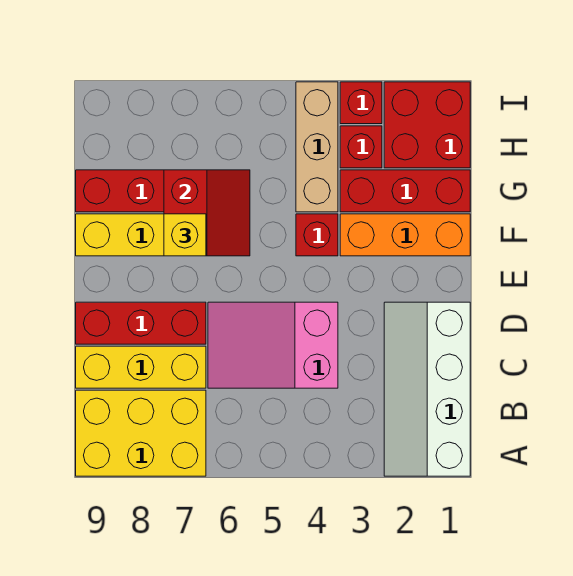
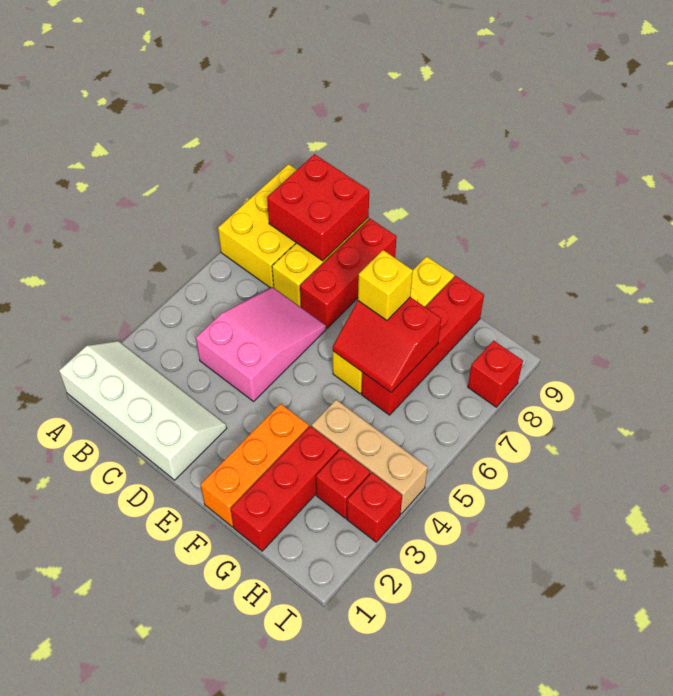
red brick F4 level 1 -> red brick I8 level 1
red brick H1:I2 level 1 -> red brick B8:C9 level 2

